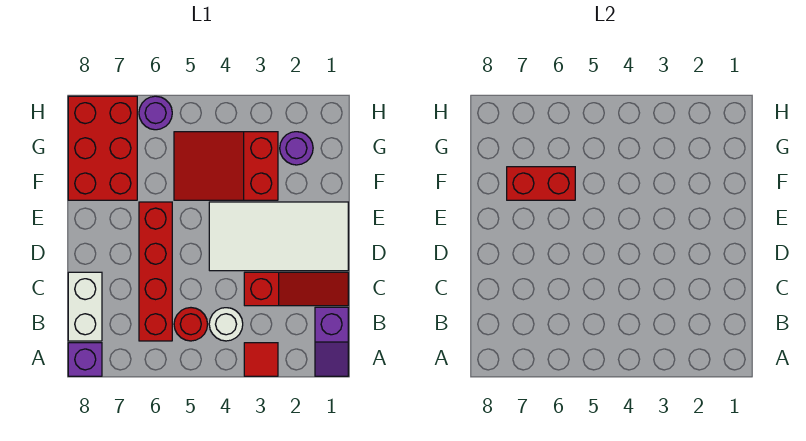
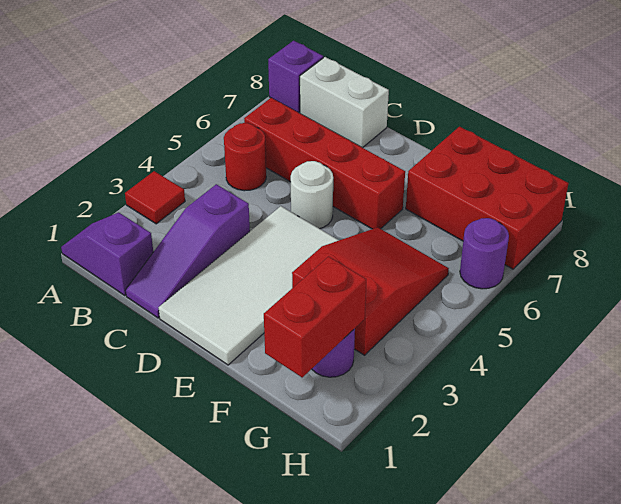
white round brick B4 level 1 -> white round brick D5 level 1
red slope C1:C3 level 1 top 3 -> purple slope C1:C3 level 1 top 3
red brick F6:F7 level 2 -> red brick G1:G2 level 2

